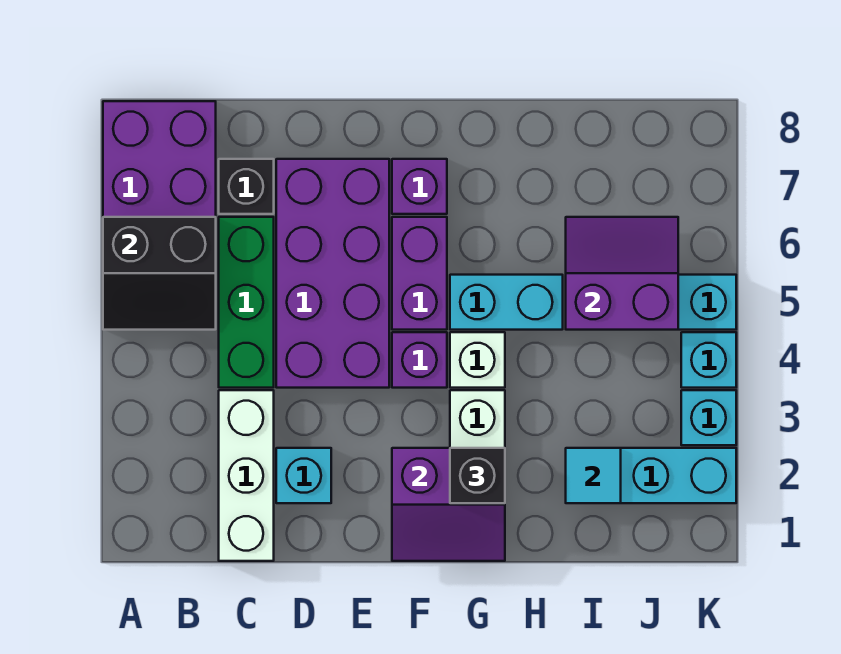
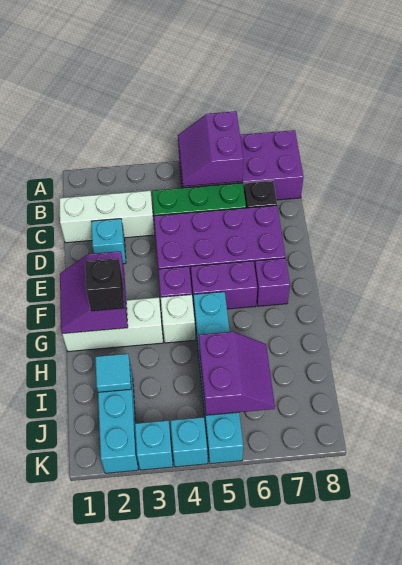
black slope A5:B6 level 2 top 6 -> purple slope A5:B6 level 2 top 6

